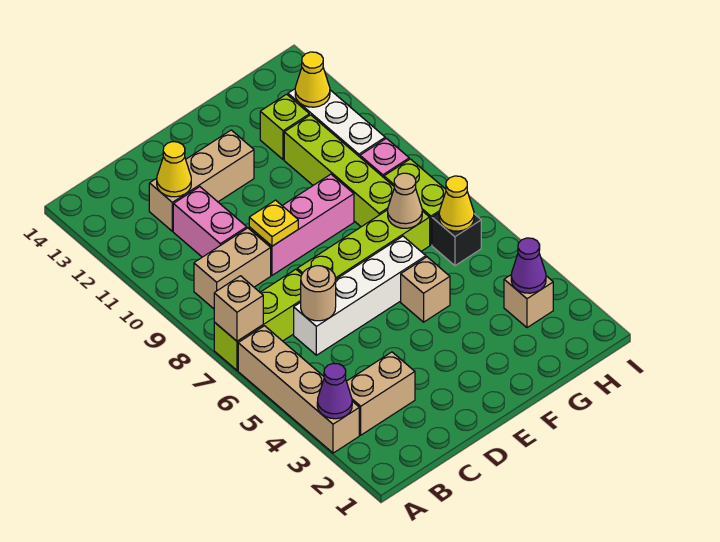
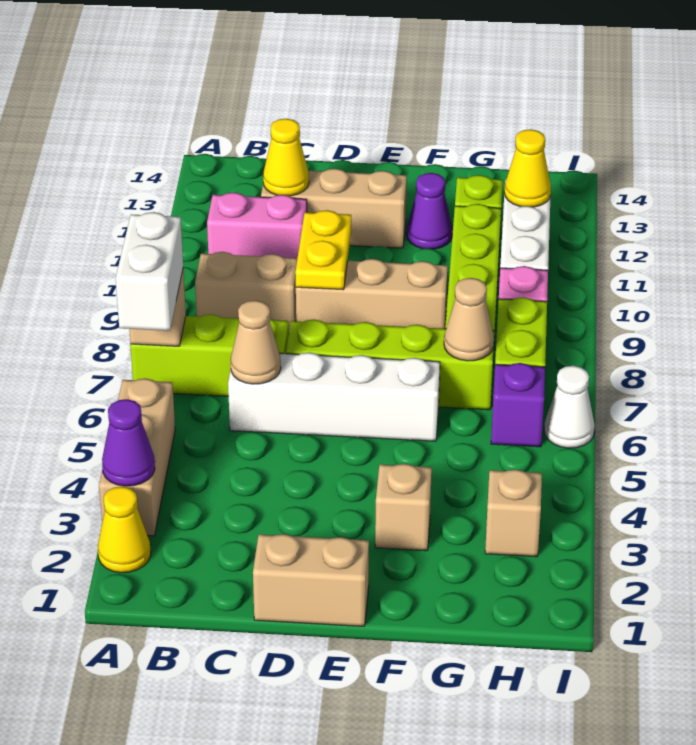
tan brick A3:A6 level 1 -> tan brick A3:A5 level 1
none -> white brick A6:A7 level 3
tan brick B3:C3 level 1 -> tan brick D1:E1 level 1
tan round brick C6 level 2 -> tan cone C6 level 2
pink brick C10:C11 level 1 -> pink brick B11:C11 level 1
pink brick D9:F9 level 1 -> tan brick D9:F9 level 1
yellow plate D9 level 2 -> yellow plate D9:D10 level 2
tan brick F5 level 1 -> tan brick F3 level 1
purple cone H3 level 2 -> purple cone F12 level 1
black brick H6 level 1 -> purple brick H6 level 1
yellow cone H6 level 2 -> yellow cone A2 level 1
none -> white cone I6 level 1

